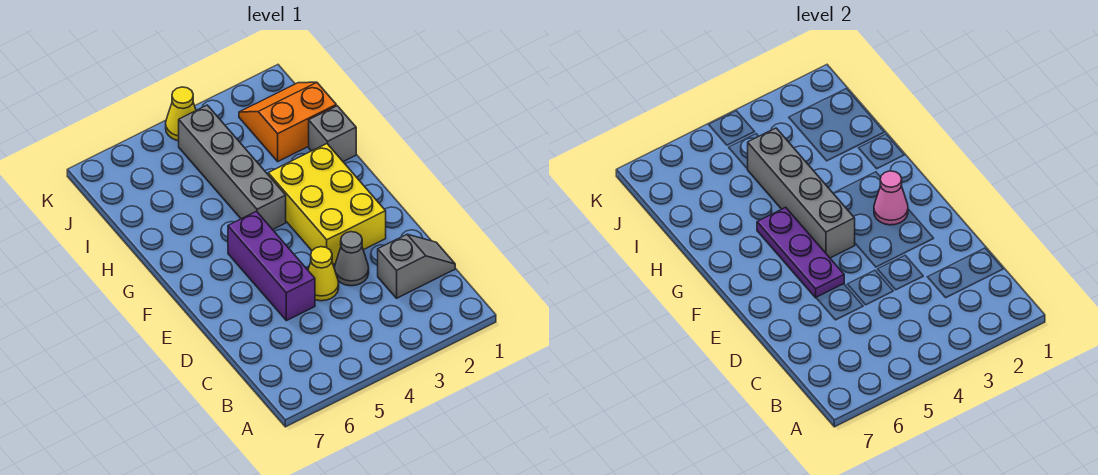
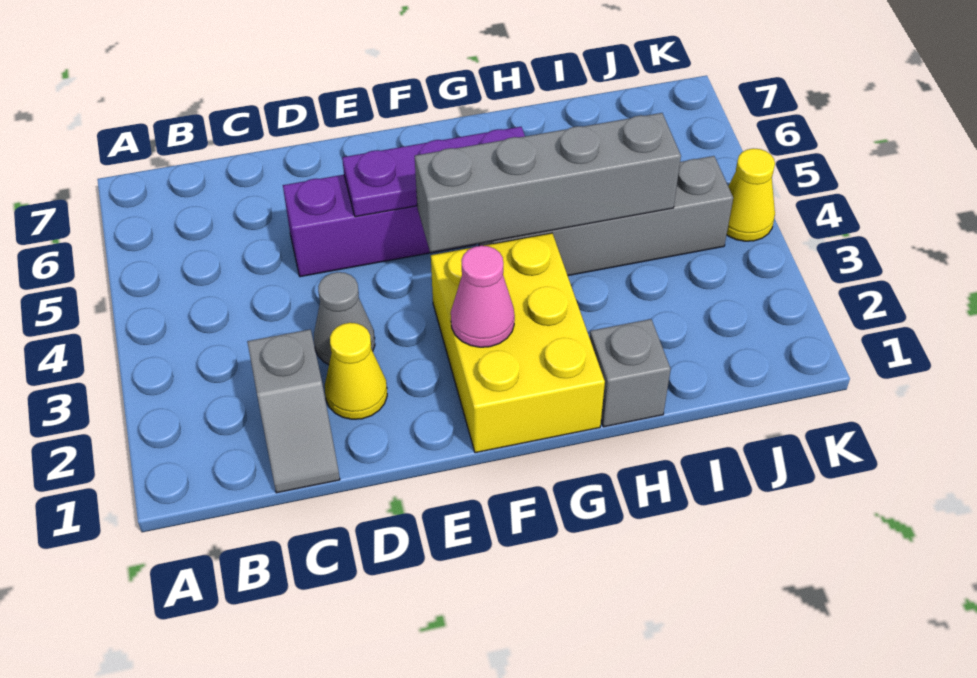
yellow cone D4 level 1 -> yellow cone D2 level 1
yellow brick E2:G3 level 1 -> yellow brick F1:G3 level 1
orange slope I1:J2 level 1 top I -> none

